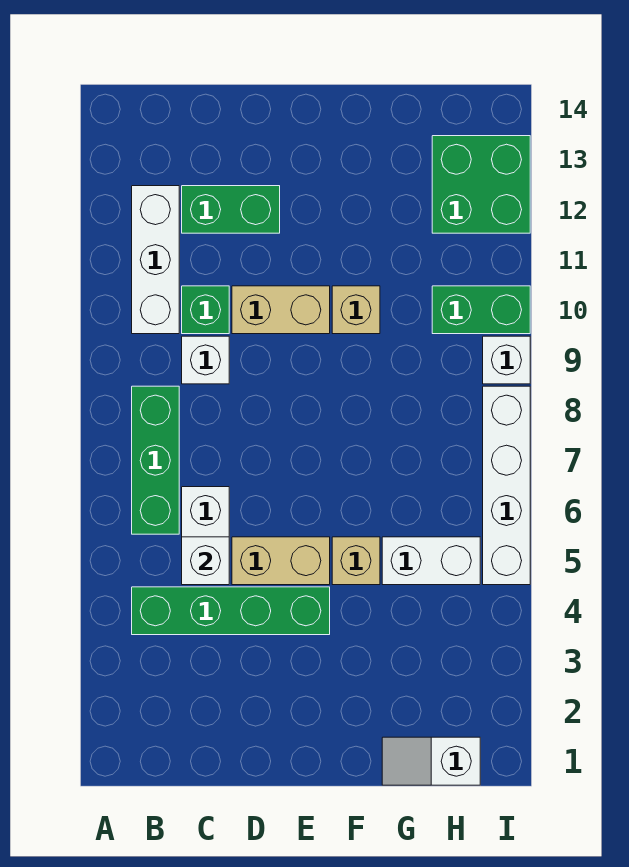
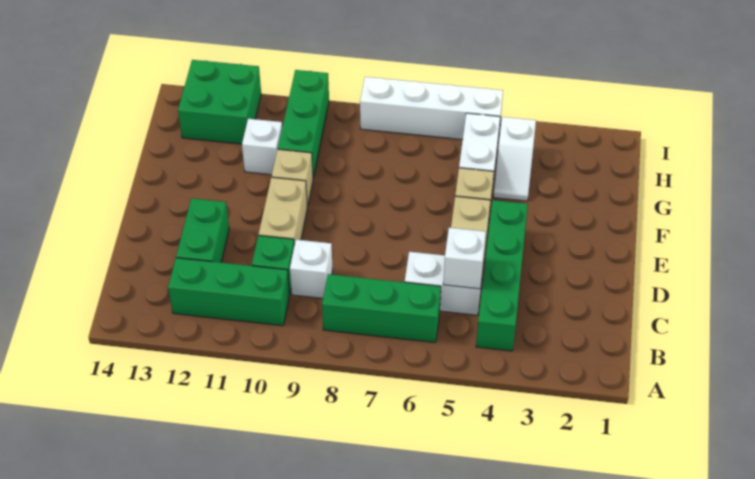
white brick B10:B12 level 1 -> green brick B10:B12 level 1
white slope G1:H1 level 1 top H -> white slope G4:H4 level 1 top H
green brick H10:I10 level 1 -> green brick G10:I10 level 1
white brick I9 level 1 -> white brick G11 level 1

